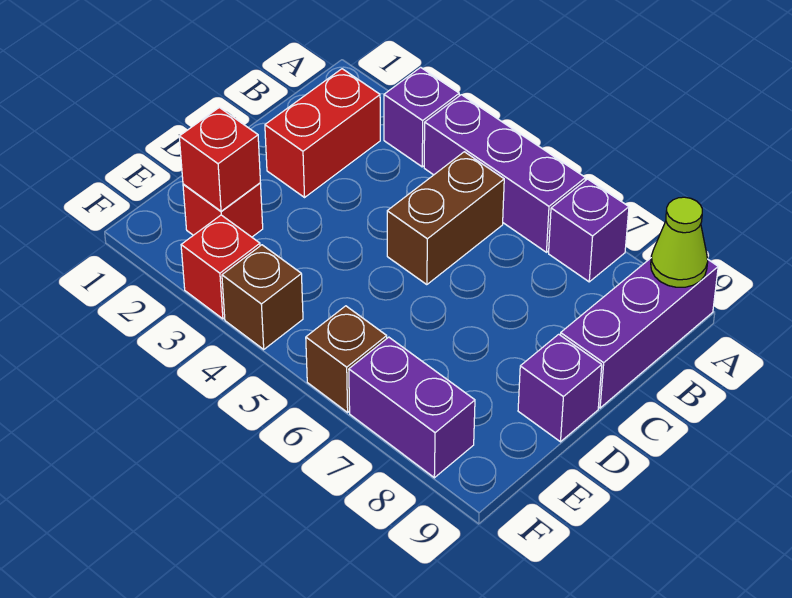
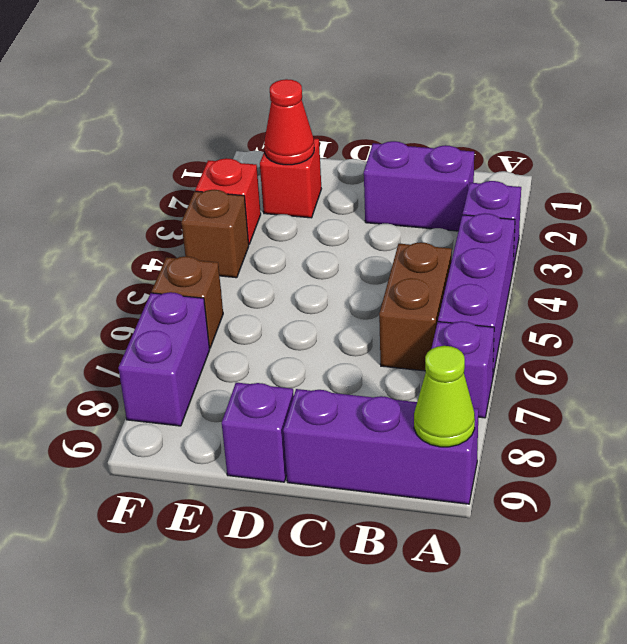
red brick B2:C2 level 1 -> purple brick B2:C2 level 1
brown brick B5:C5 level 1 -> brown brick B5:B6 level 1
red brick E2 level 2 -> red cone E2 level 2

